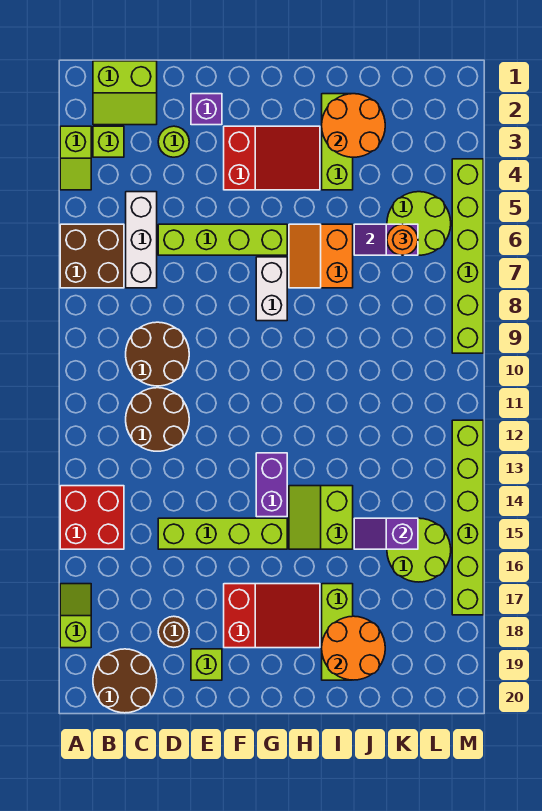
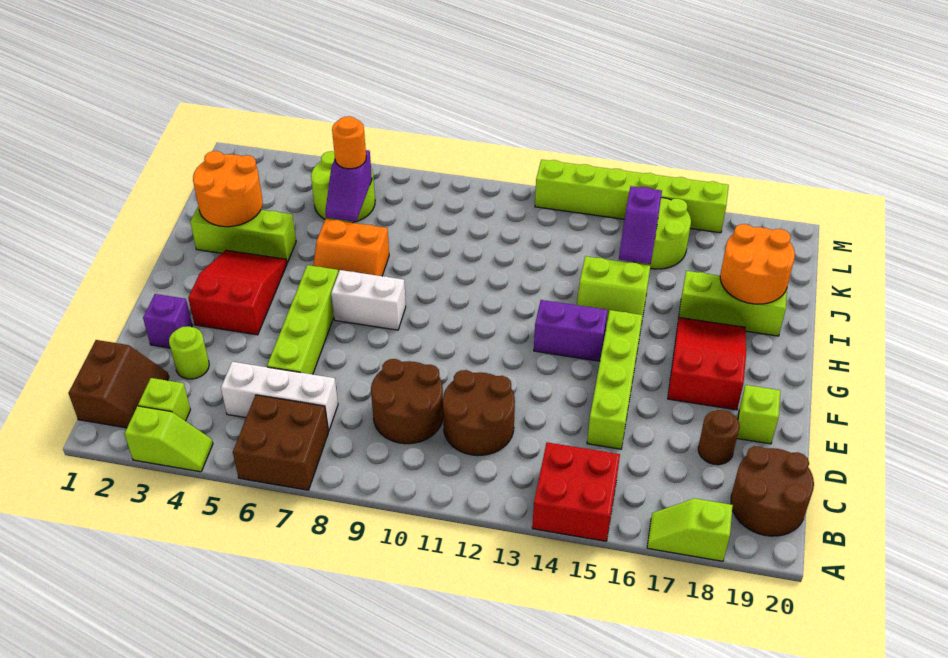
lime slope B1:C2 level 1 top 1 -> brown slope B1:C2 level 1 top 1
lime brick M4:M9 level 1 -> none

